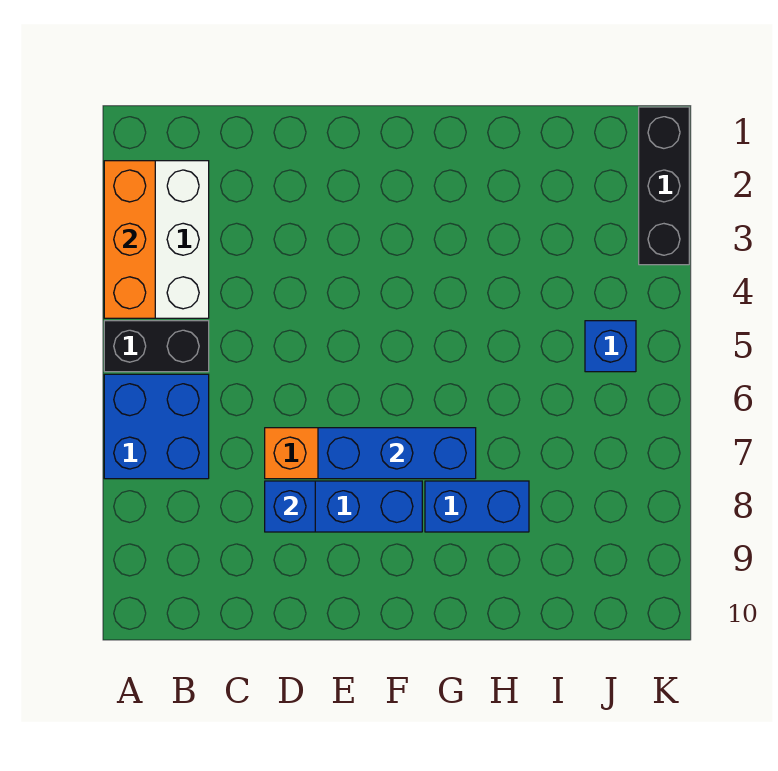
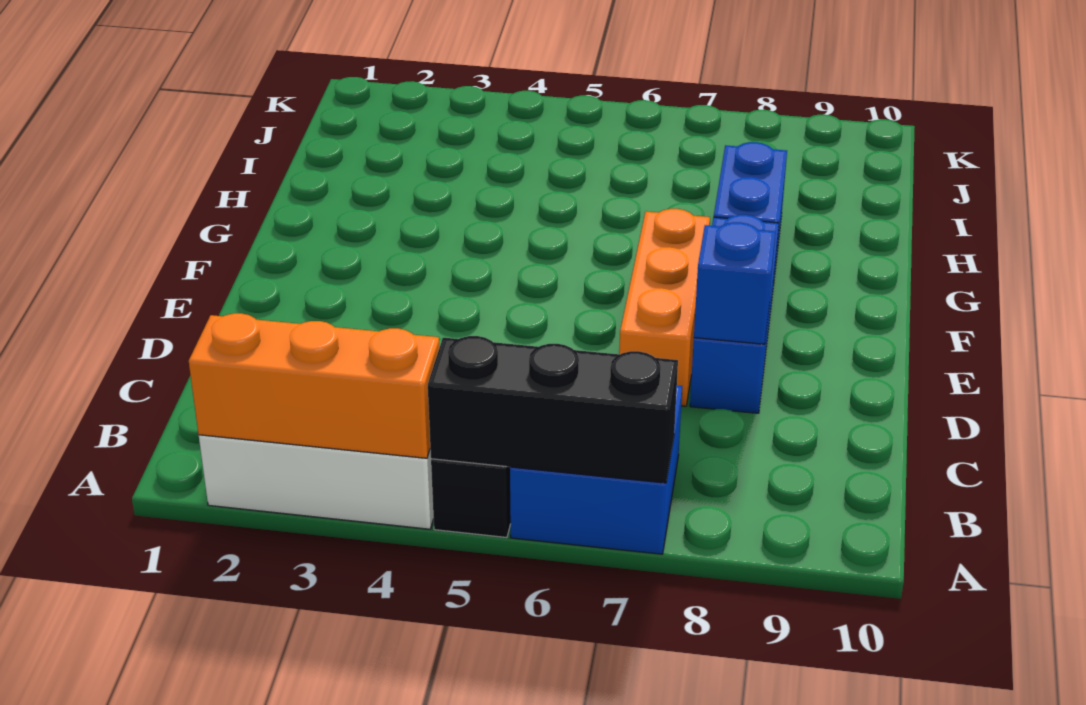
blue brick E7:G7 level 2 -> none
blue brick J5 level 1 -> none
black brick K1:K3 level 1 -> black brick A5:A7 level 2

